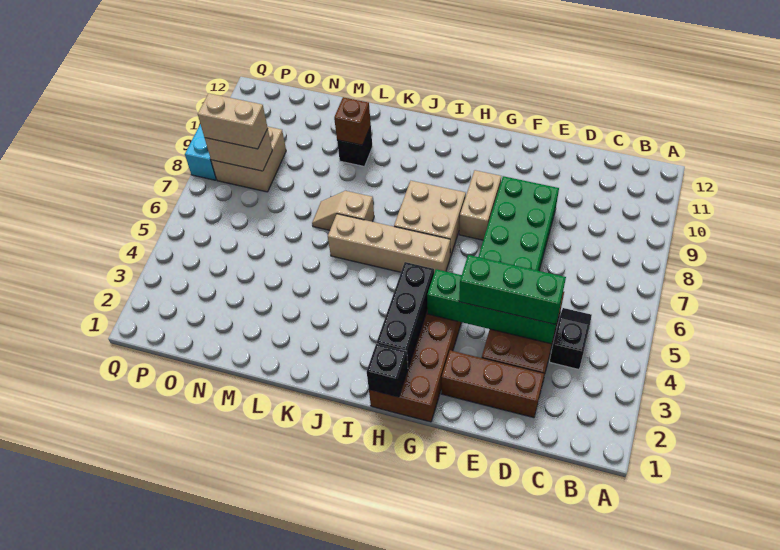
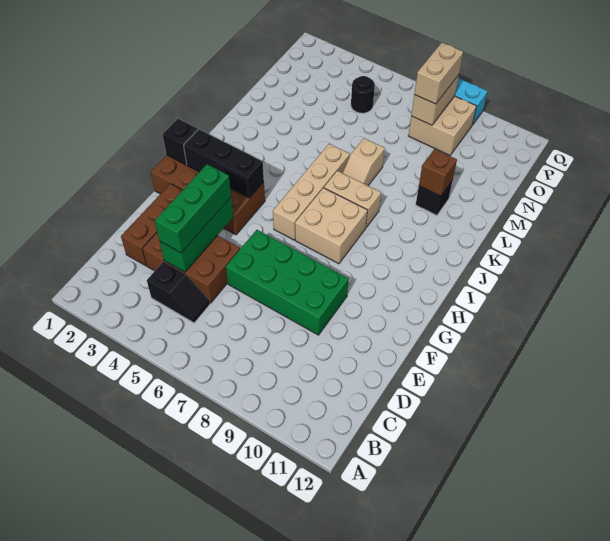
green brick D4:G4 level 2 -> green brick D4:F4 level 2
tan brick G8:G9 level 1 -> tan brick J7:J8 level 1
tan slope K7:L7 level 1 top K -> tan slope K7:L7 level 1 top L
none -> black round brick O5 level 1

